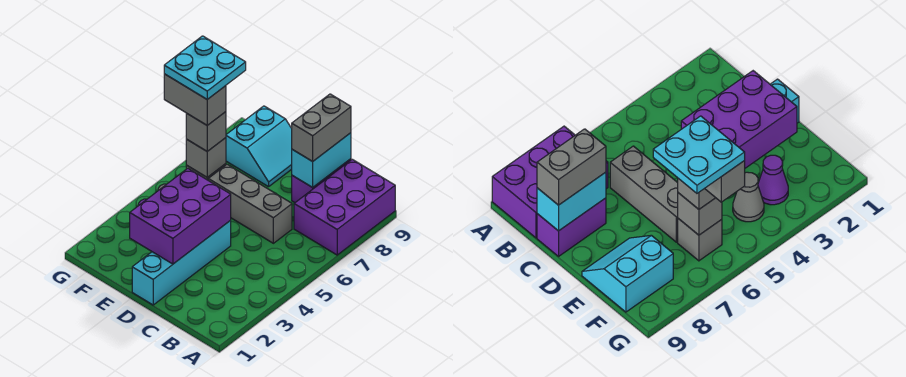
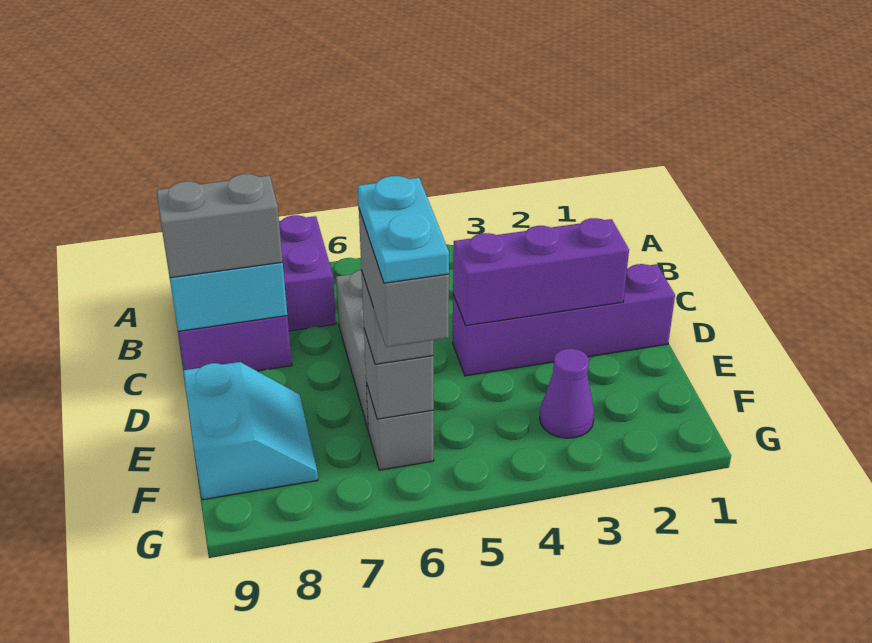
cyan brick D1:D4 level 1 -> purple brick D1:D4 level 1
purple brick D2:E4 level 2 -> purple brick D2:D4 level 2
cyan slope E8:F9 level 1 top F -> cyan slope E8:F9 level 1 top 9
grey cone F4 level 1 -> none
cyan plate F6:G7 level 5 -> cyan plate F6:G6 level 5

